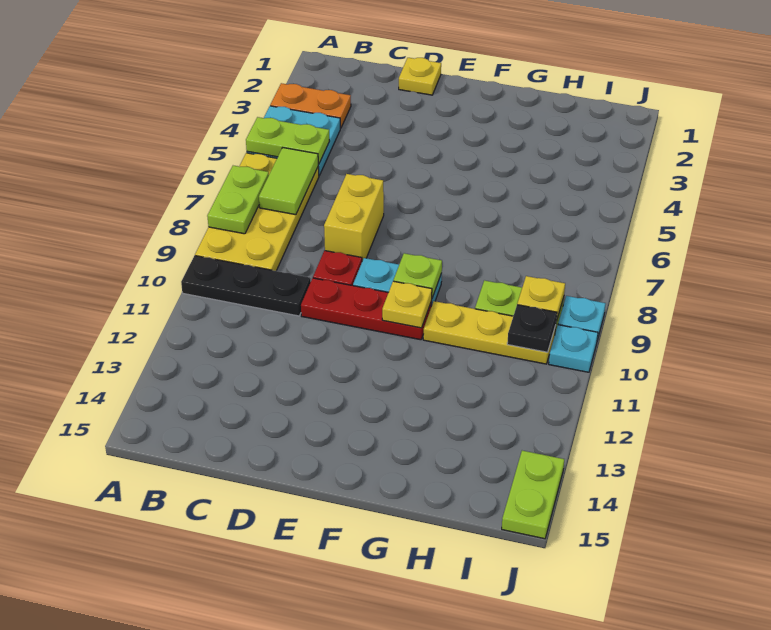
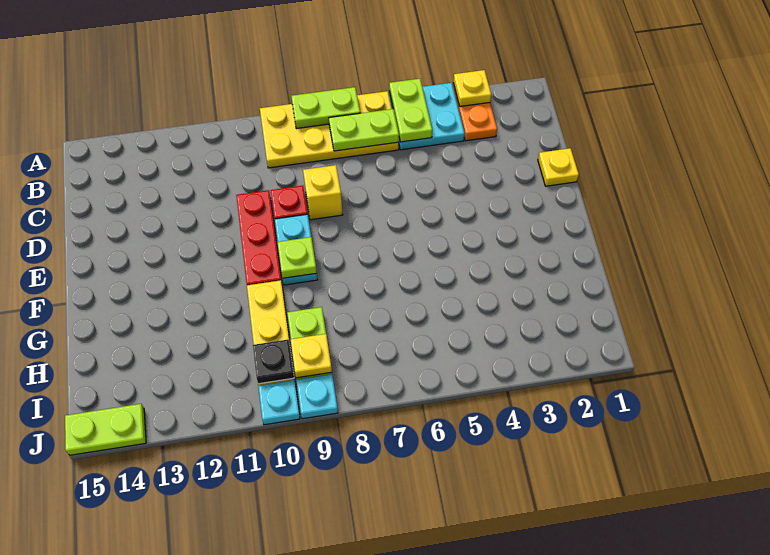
black plate A10:C10 level 1 -> none
lime tile B6:B7 level 2 -> lime plate B6:B7 level 2
yellow brick D7:D8 level 1 -> yellow brick D8 level 1
yellow plate F10 level 2 -> yellow plate A3 level 2

